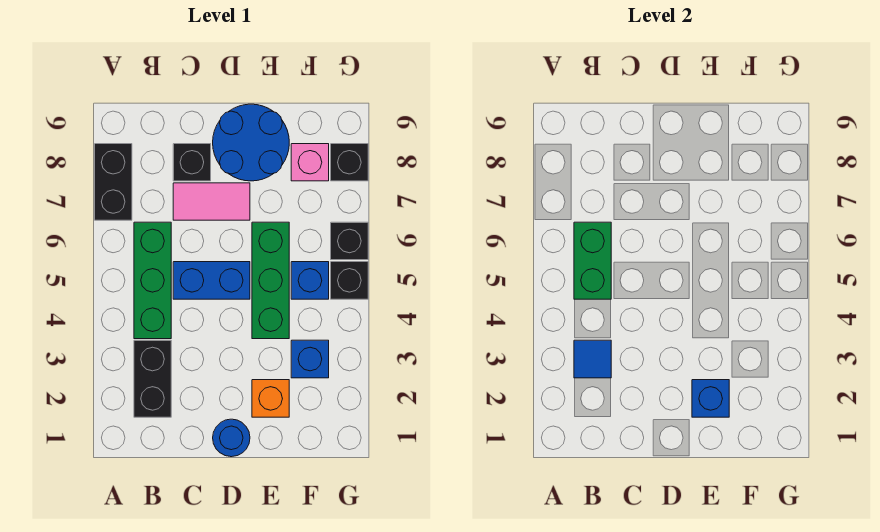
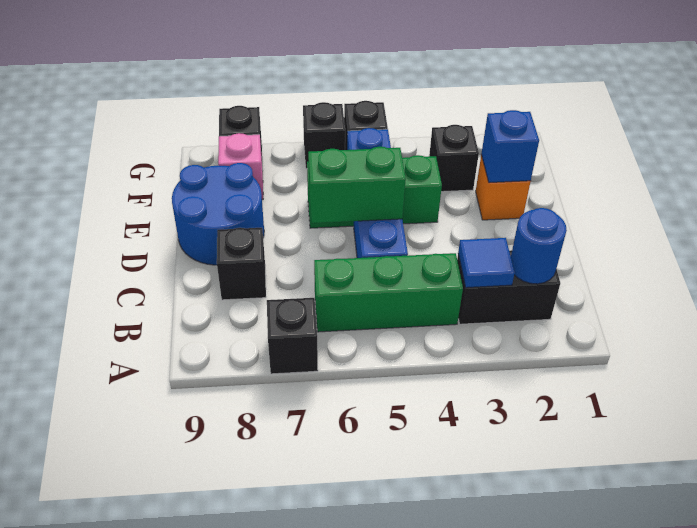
black brick A7:A8 level 1 -> black brick A7 level 1
green brick B5:B6 level 2 -> green brick D5:D6 level 2
pink tile C7:D7 level 1 -> none
blue round brick D1 level 1 -> blue round brick B2 level 2
blue brick F3 level 1 -> black brick F3 level 1

